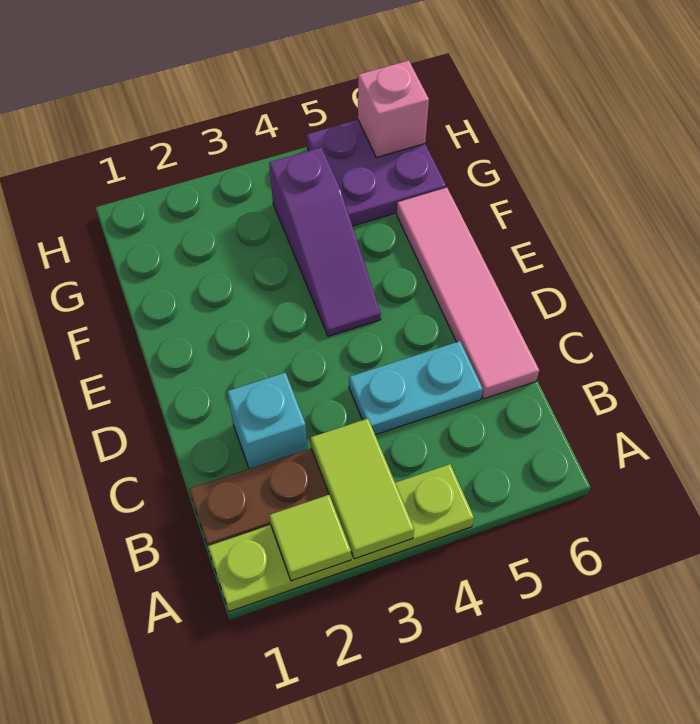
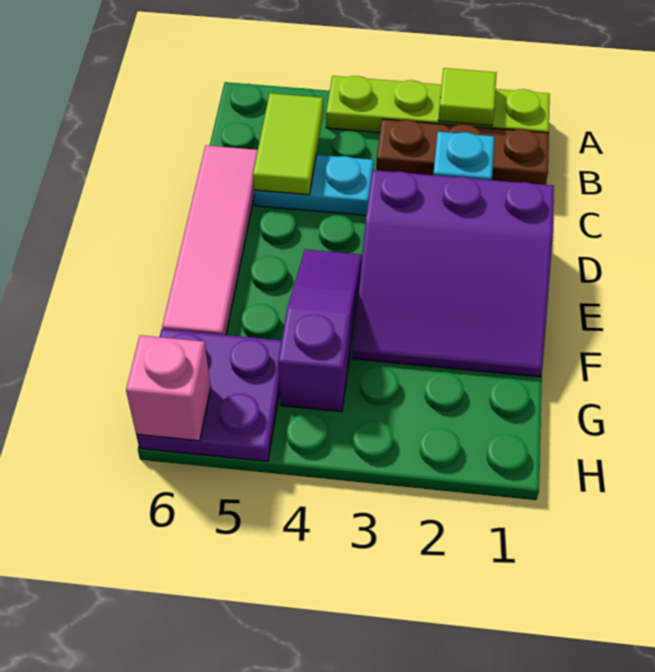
lime tile A3:B3 level 2 -> lime tile B5:C5 level 2
none -> purple slope D1:F3 level 1 top D

